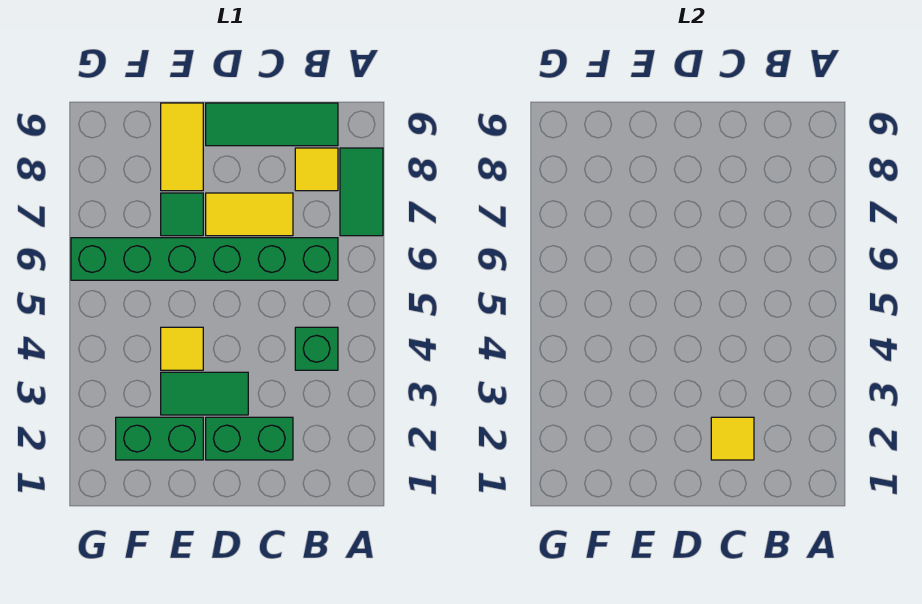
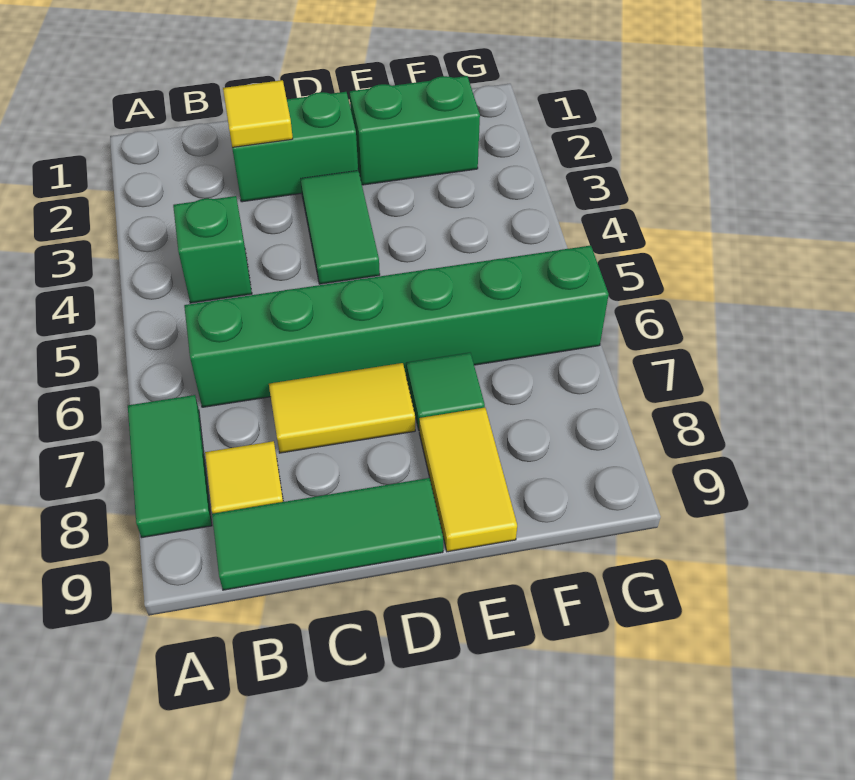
green tile D3:E3 level 1 -> green tile D3:D4 level 1
yellow tile E4 level 1 -> none

